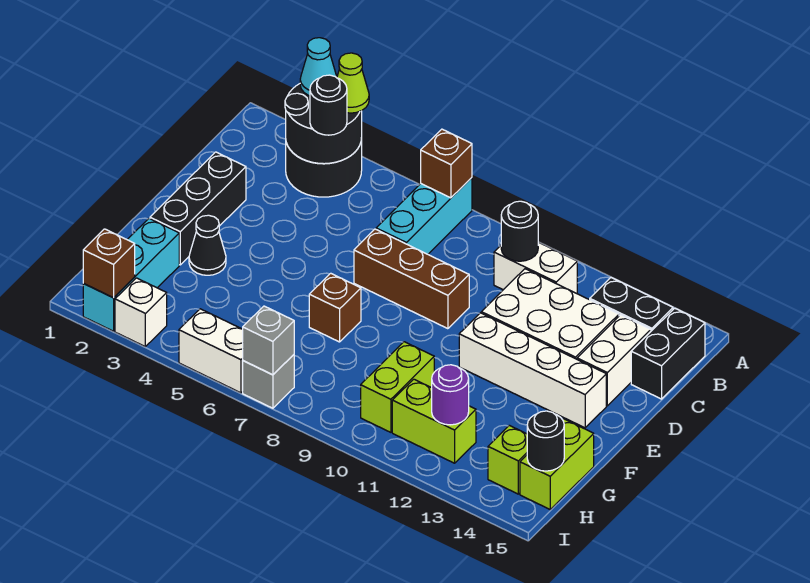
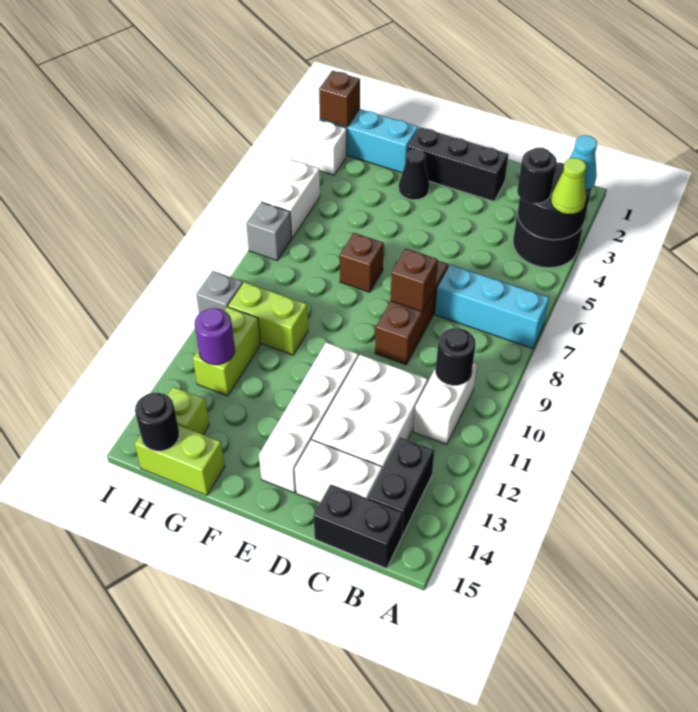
brown brick A7 level 2 -> brown brick D8 level 2
grey brick I7 level 2 -> grey brick I10 level 1

